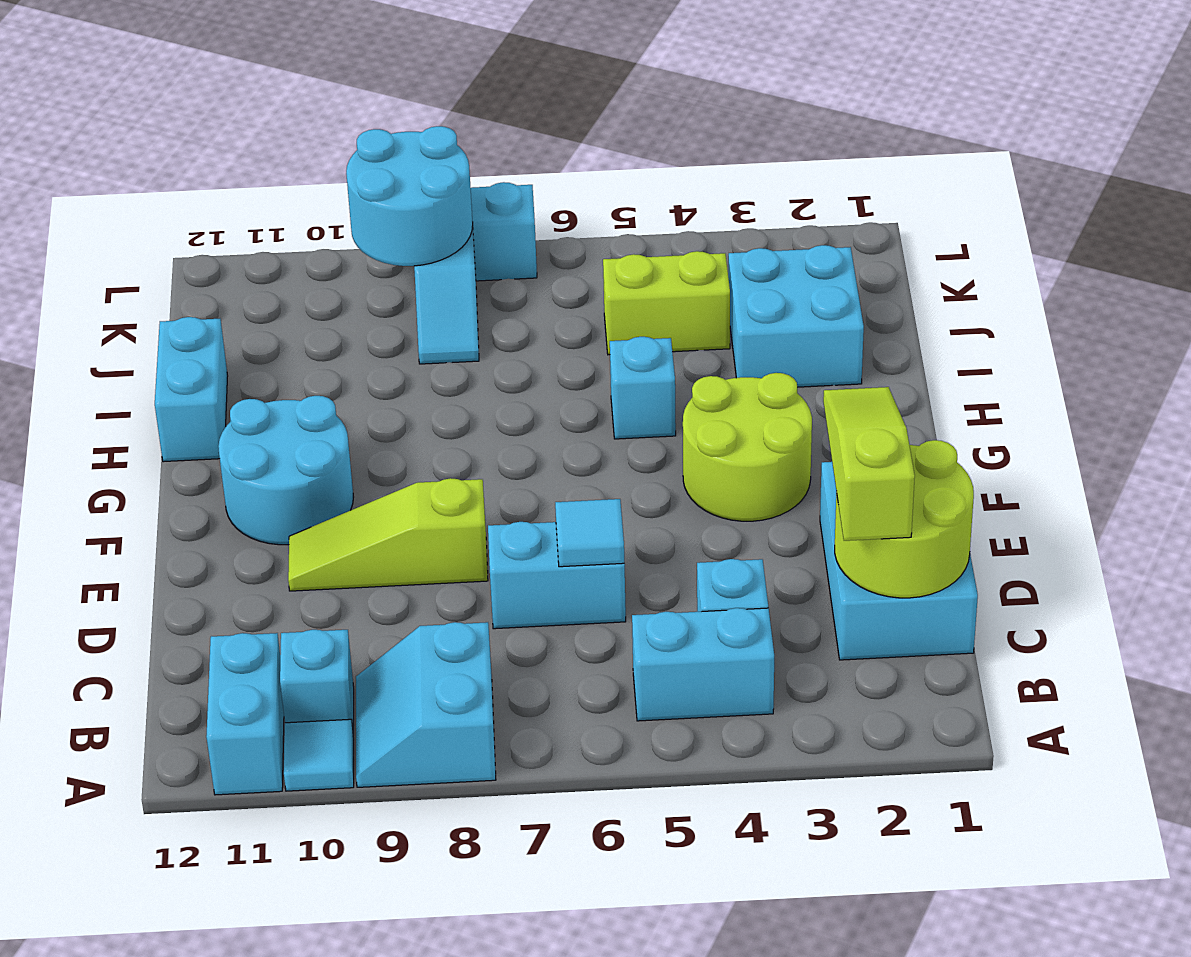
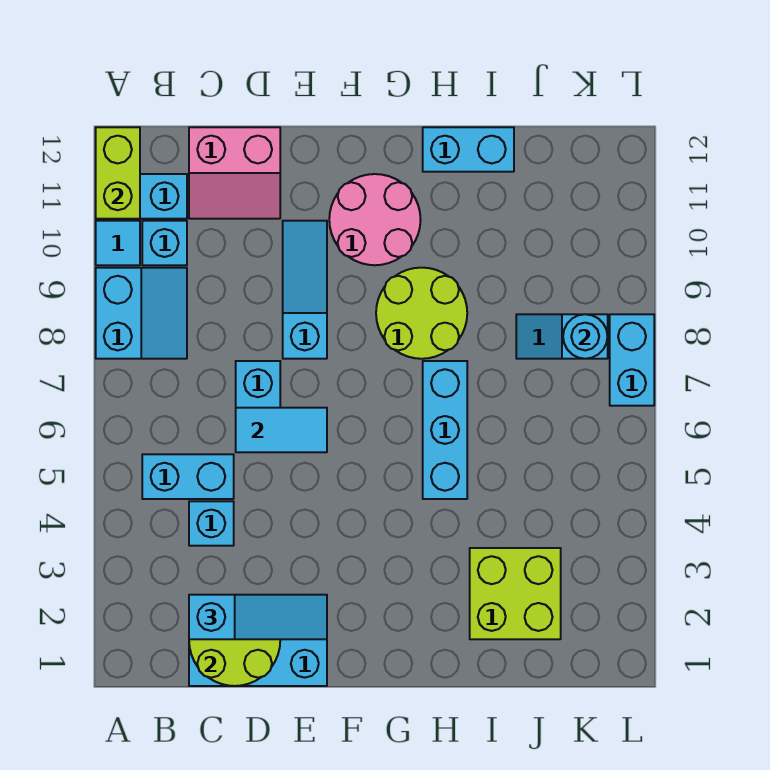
cyan slope A8:B9 level 1 top 8 -> cyan slope A8:B9 level 1 top A
cyan brick B4:B5 level 1 -> cyan brick B5:C5 level 1
lime slope C2:E2 level 3 top C -> cyan slope C2:E2 level 3 top C
none -> pink slope C11:D12 level 1 top 12
cyan tile D6 level 2 -> cyan tile D6:E6 level 2
lime slope E8:E10 level 1 top 8 -> cyan slope E8:E10 level 1 top 8
lime round brick F3:G4 level 1 -> lime round brick G8:H9 level 1
cyan round brick F10:G11 level 1 -> pink round brick F10:G11 level 1
cyan brick H5 level 1 -> cyan brick H5:H7 level 1
cyan brick I2:J3 level 1 -> lime brick I2:J3 level 1
lime brick J4:J5 level 1 -> lime brick A11:A12 level 2
cyan round brick K8:L9 level 2 -> cyan round brick K8 level 2

